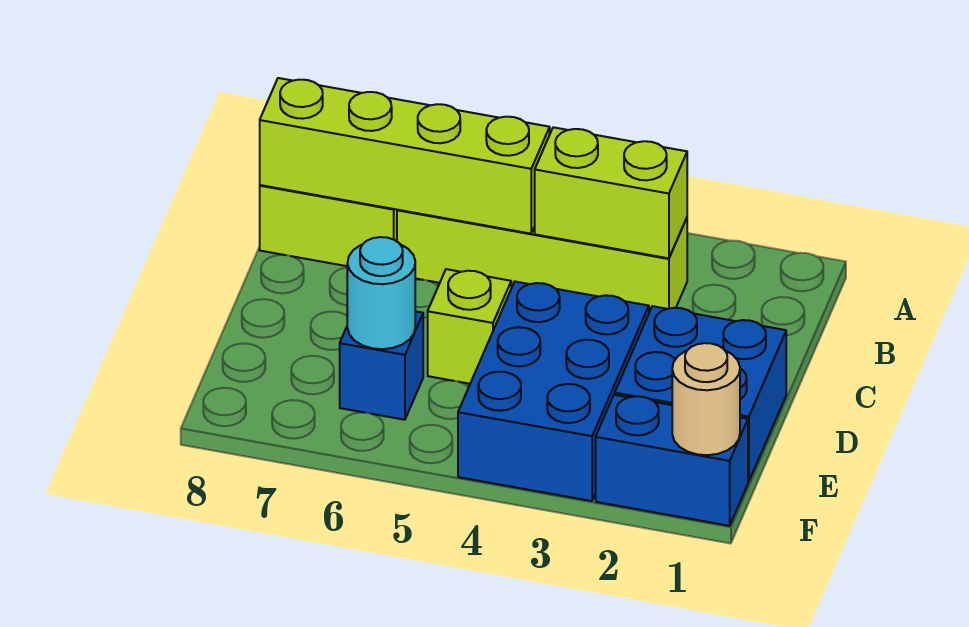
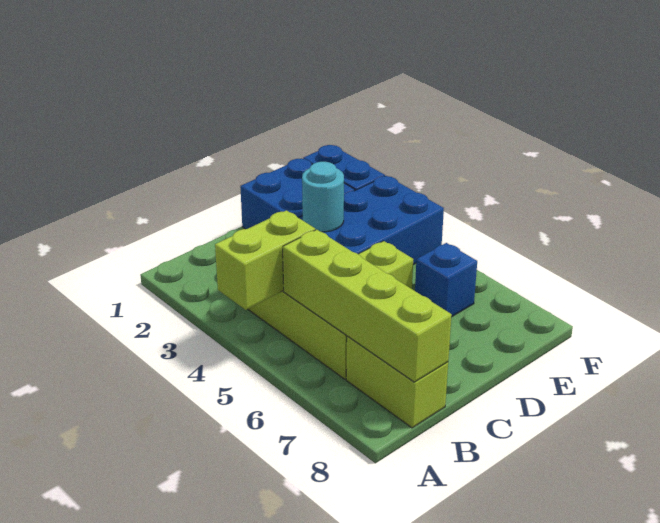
lime brick B3:B4 level 2 -> lime brick A4:B4 level 2
cyan round brick E6 level 2 -> cyan round brick D3 level 2
tan round brick F1 level 2 -> none

